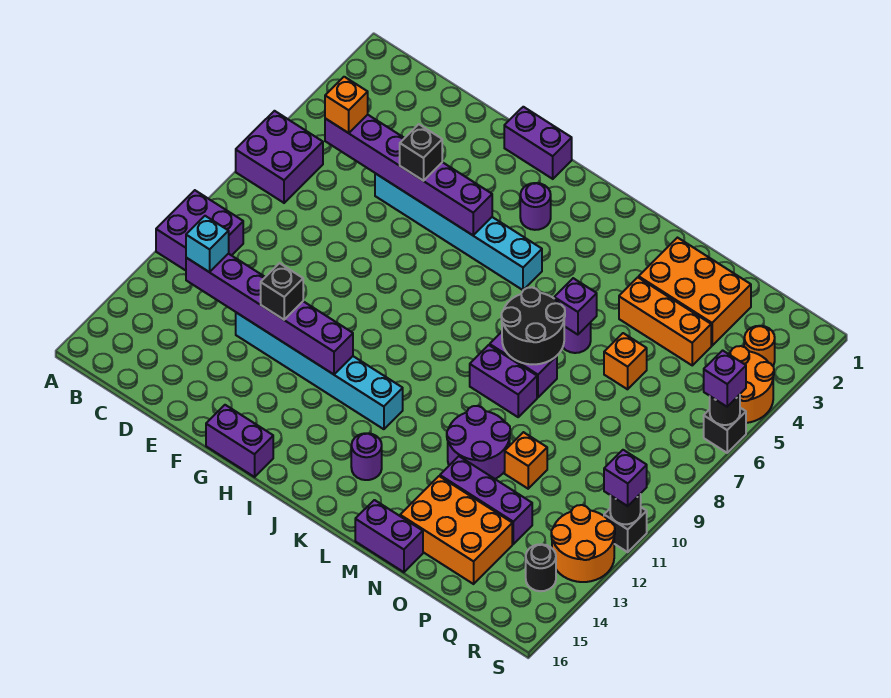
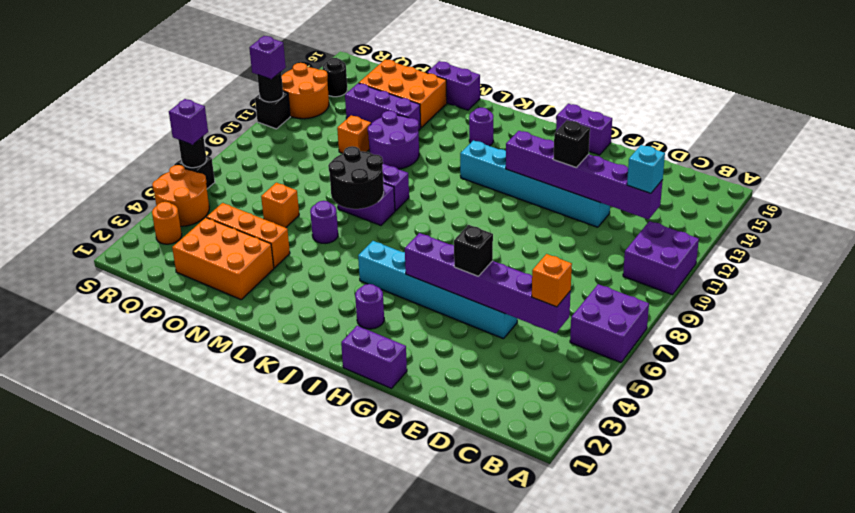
purple brick M6 level 2 -> none

